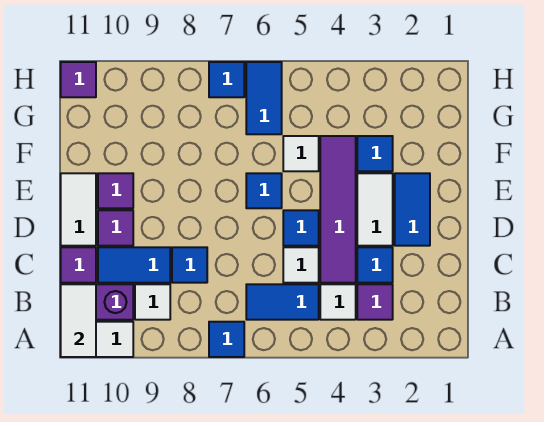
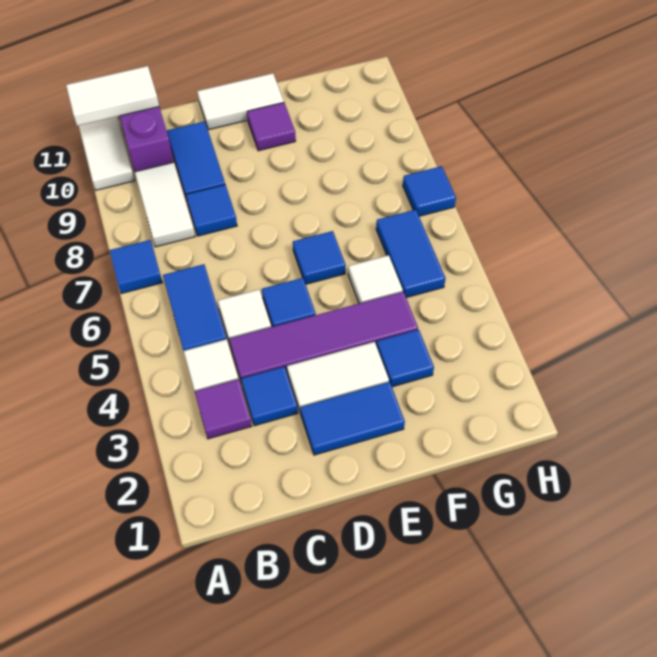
white tile B9 level 1 -> white tile B8:B9 level 1
purple tile C11 level 1 -> none
purple tile D10 level 1 -> none
blue tile G6:H6 level 1 -> blue tile G5:G6 level 1
purple tile H11 level 1 -> none

